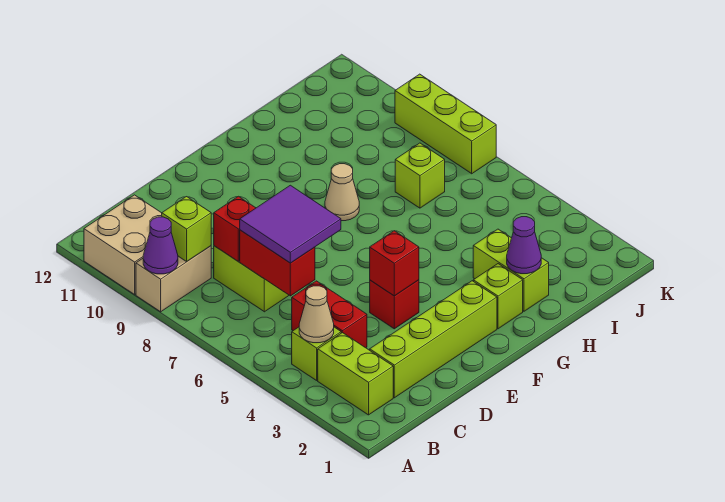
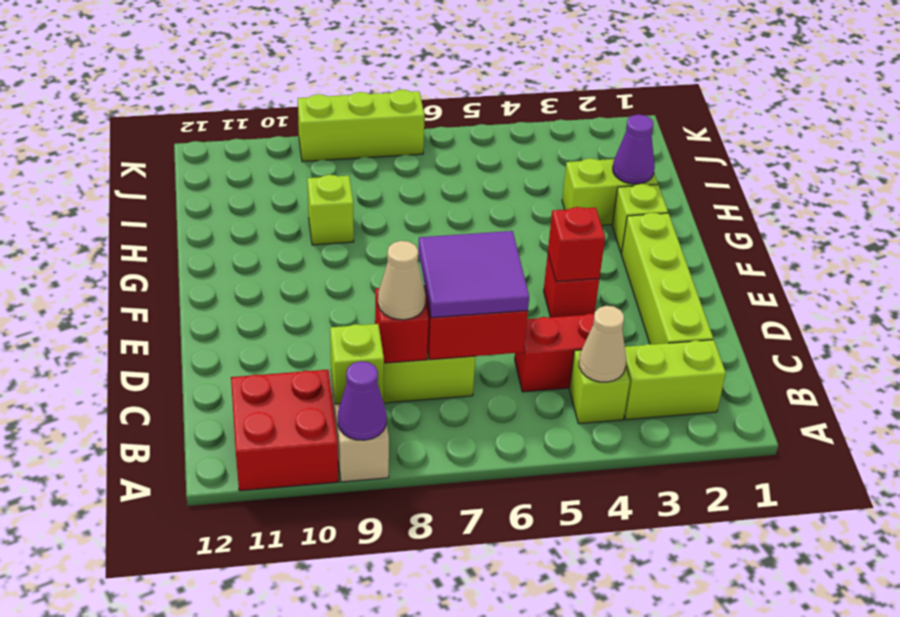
tan brick A10:B11 level 1 -> red brick A10:B11 level 1
tan cone G8 level 1 -> tan cone C8 level 3
lime brick I7 level 1 -> lime brick H9 level 1

